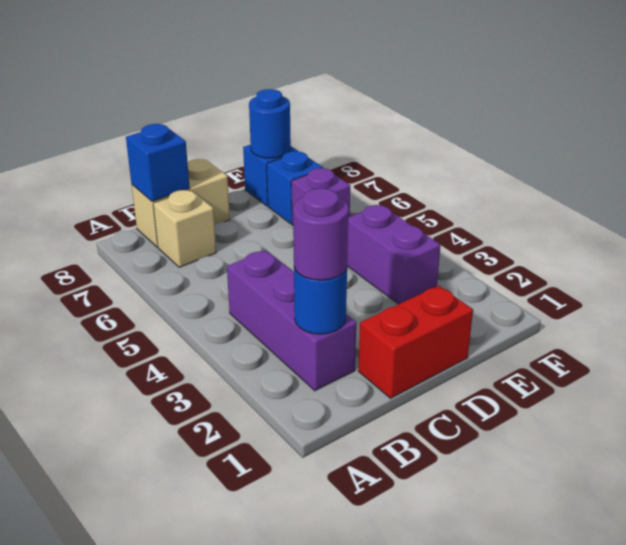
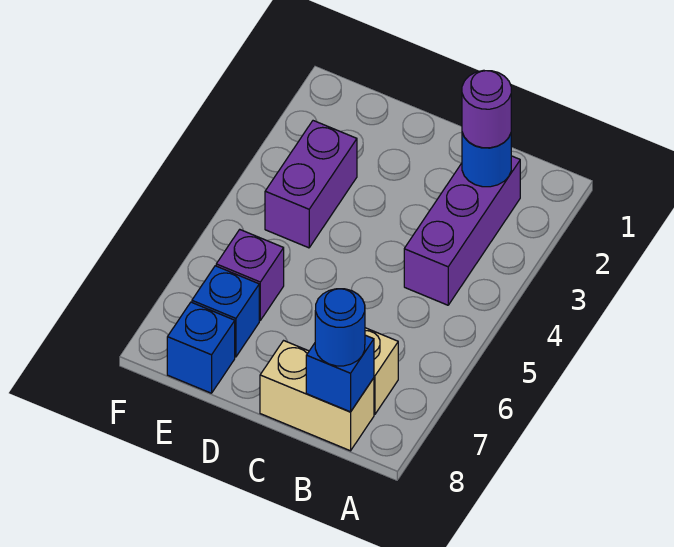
red brick C1:D1 level 1 -> none
blue round brick E8 level 2 -> blue round brick B8 level 3

